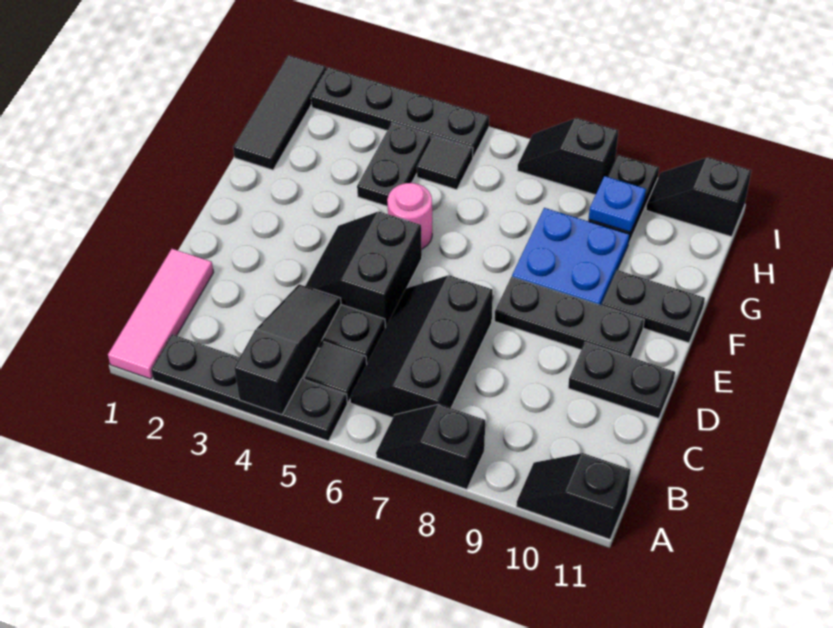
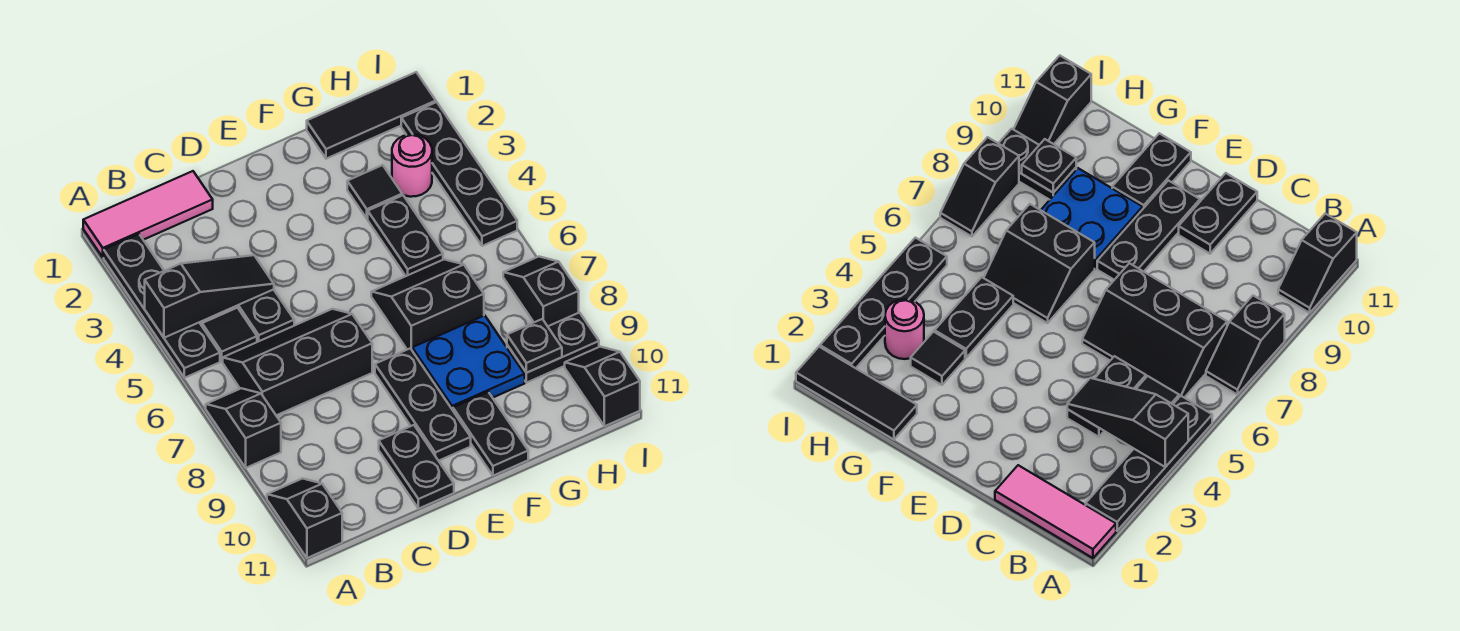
black slope D4:E5 level 1 top 5 -> black slope F6:G7 level 1 top 7
pink round brick F5 level 1 -> pink round brick H3 level 1
black plate G4:H4 level 1 -> black plate G4:G5 level 1
black tile H5 level 1 -> black tile G3 level 1
blue plate H9 level 2 -> black plate H9 level 2

